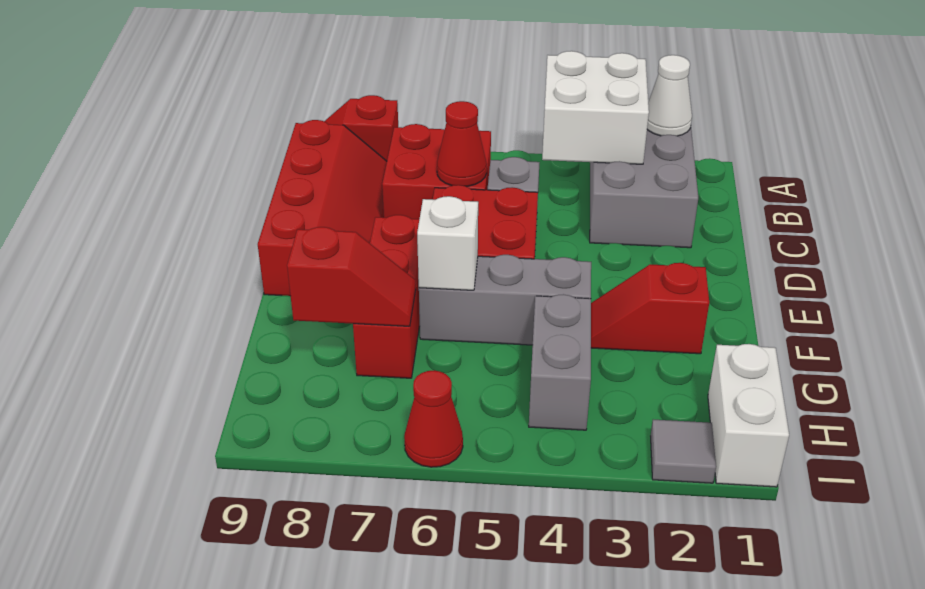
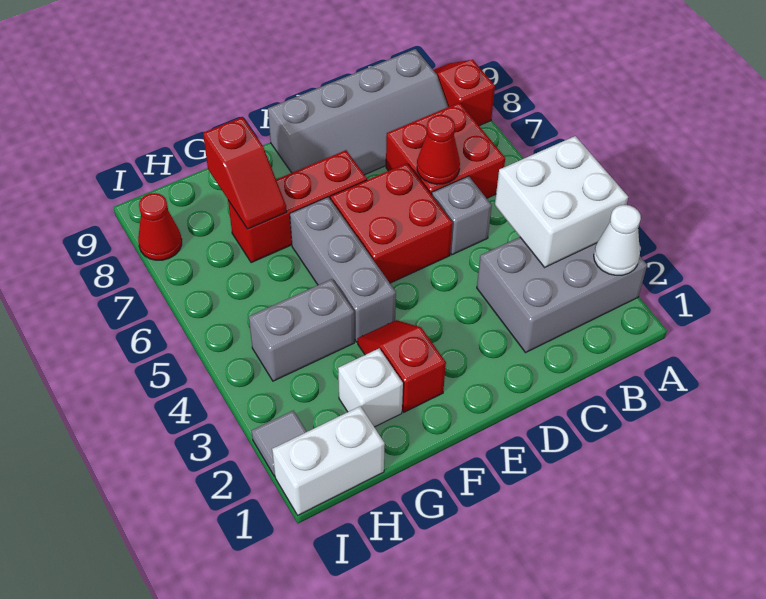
red slope B8:E9 level 1 top 9 -> grey slope B8:E9 level 1 top 9
white brick F6 level 2 -> white brick G2 level 1
red cone I6 level 1 -> red cone I8 level 1

